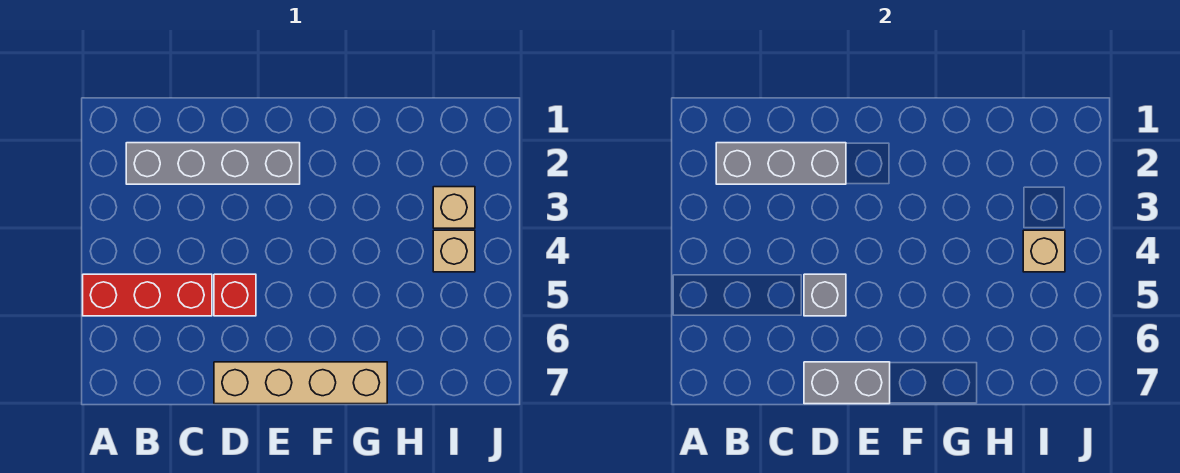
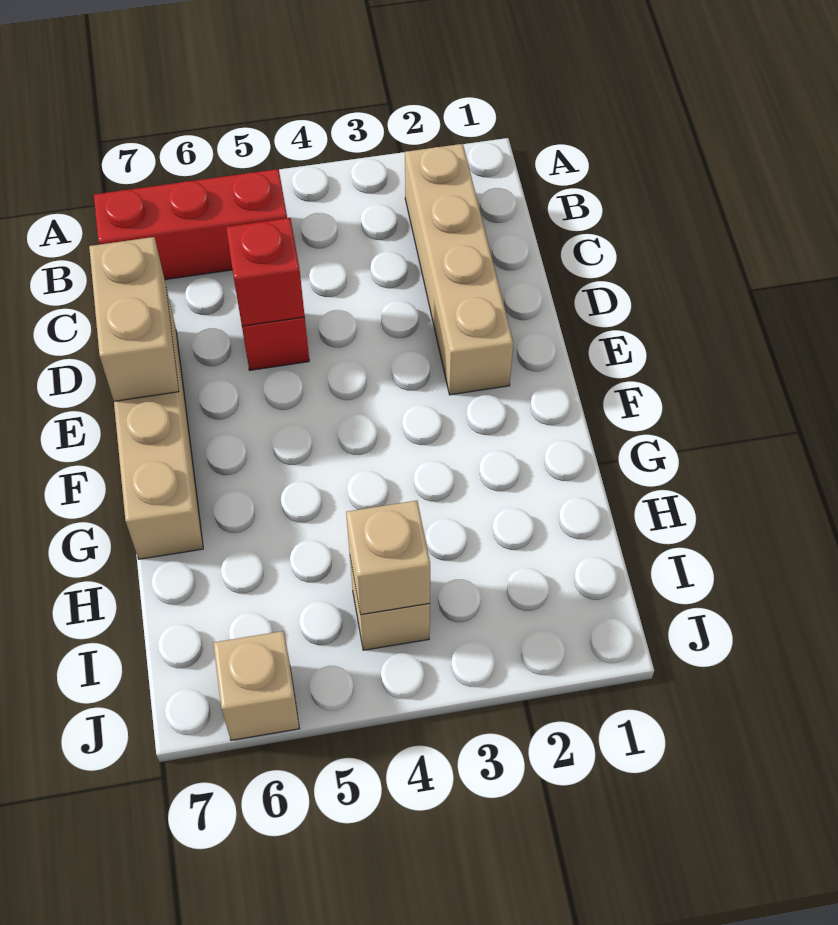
red brick A5:C5 level 1 -> red brick B5:B7 level 1
grey brick B2:E2 level 1 -> tan brick B2:E2 level 1
grey brick B2:D2 level 2 -> none
grey brick D5 level 2 -> red brick D5 level 2
grey brick D7:E7 level 2 -> tan brick D7:E7 level 2
tan brick I3 level 1 -> tan brick J6 level 1

